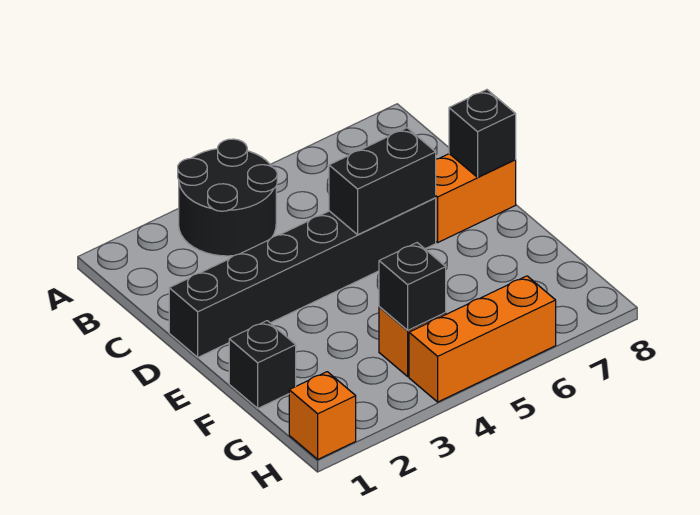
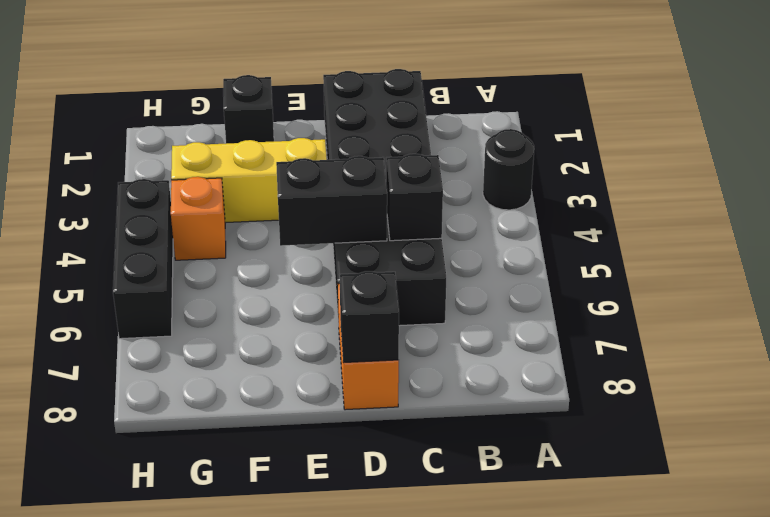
black round brick A3:B4 level 1 -> black round brick A3 level 1
black brick D1:D6 level 1 -> black brick C1:D6 level 1
black brick D5:D6 level 2 -> black brick D5:E5 level 2
none -> yellow brick E3:G3 level 1
black brick G4 level 2 -> black brick C5 level 2
orange brick H1 level 1 -> none
orange brick H4:H6 level 1 -> black brick H4:H6 level 1

